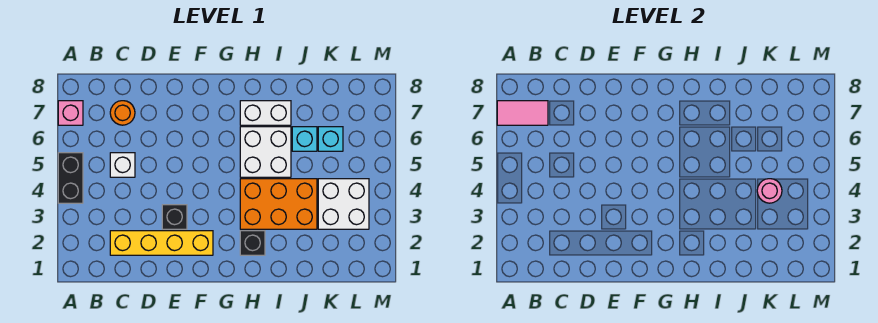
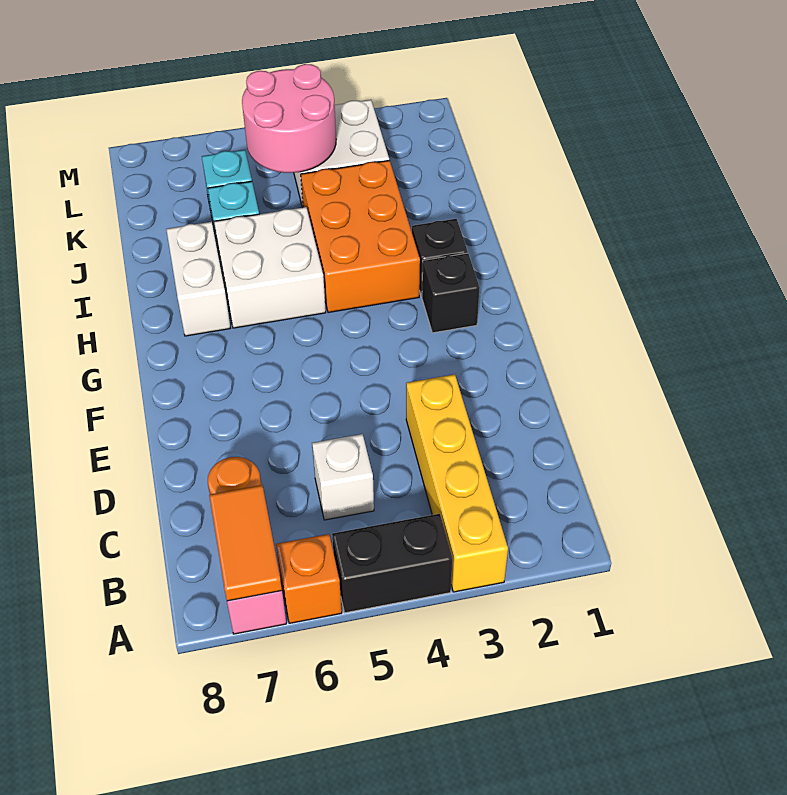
none -> orange brick A6 level 1
pink tile A7:B7 level 2 -> orange tile A7:B7 level 2
yellow brick C2:F2 level 1 -> yellow brick A3:D3 level 1
black brick E3 level 1 -> black brick G2 level 1
pink round brick K4 level 2 -> pink round brick K4:L5 level 2

